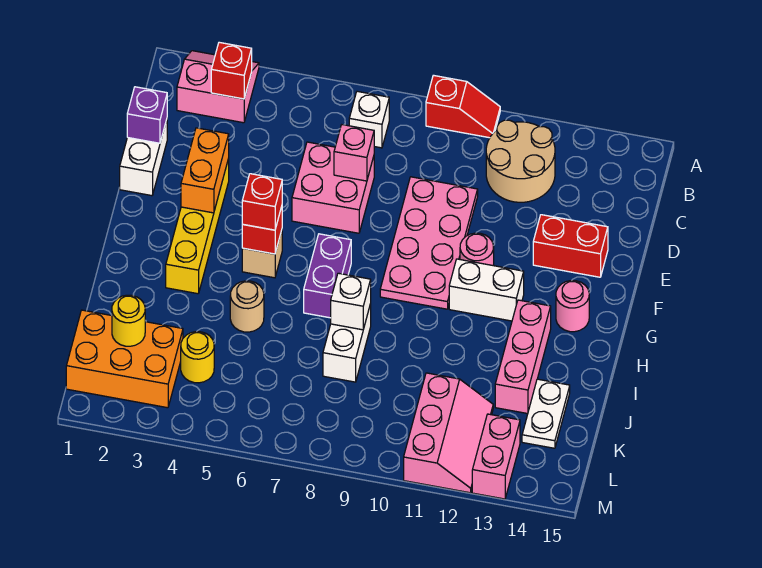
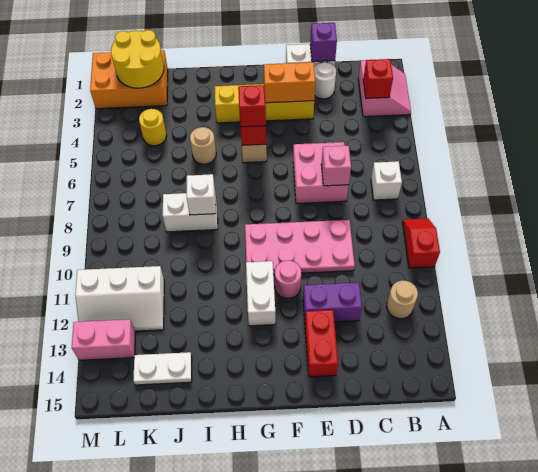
red slope A9:A10 level 1 top 9 -> red slope A9:A10 level 1 top 10
tan round brick B11:C12 level 1 -> tan round brick B12 level 1
none -> white round brick D2 level 1
purple brick G7:H7 level 1 -> purple brick D12:E12 level 1
pink round brick G14 level 1 -> none
pink brick H13:J13 level 1 -> none
orange brick K1:L3 level 1 -> orange brick K1:M2 level 1
yellow round brick K2 level 2 -> yellow round brick K1:L2 level 2
pink slope K11:M12 level 1 top 11 -> white slope K11:M12 level 1 top 11

